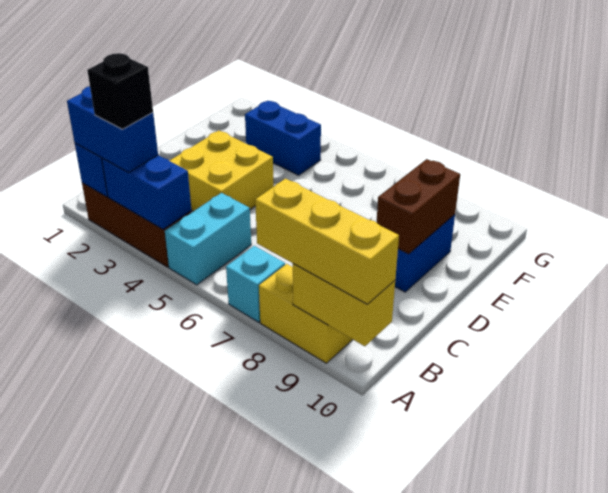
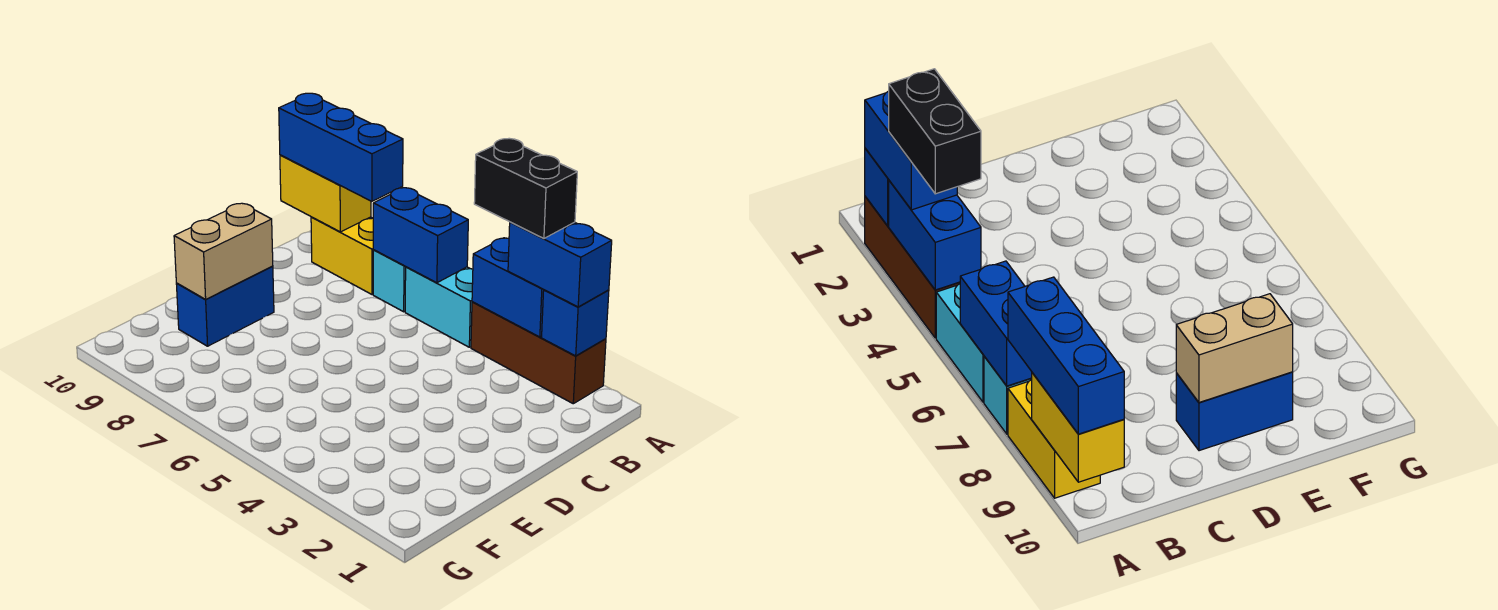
black brick A3 level 4 -> black brick A3:A4 level 4
cyan brick A5:B5 level 1 -> cyan brick A5:A6 level 1
yellow brick A8:A10 level 3 -> blue brick A8:A10 level 3
yellow brick C3:D4 level 1 -> none
brown brick D9:E9 level 2 -> tan brick D9:E9 level 2
blue brick F3:F4 level 1 -> blue brick A6:A7 level 2

